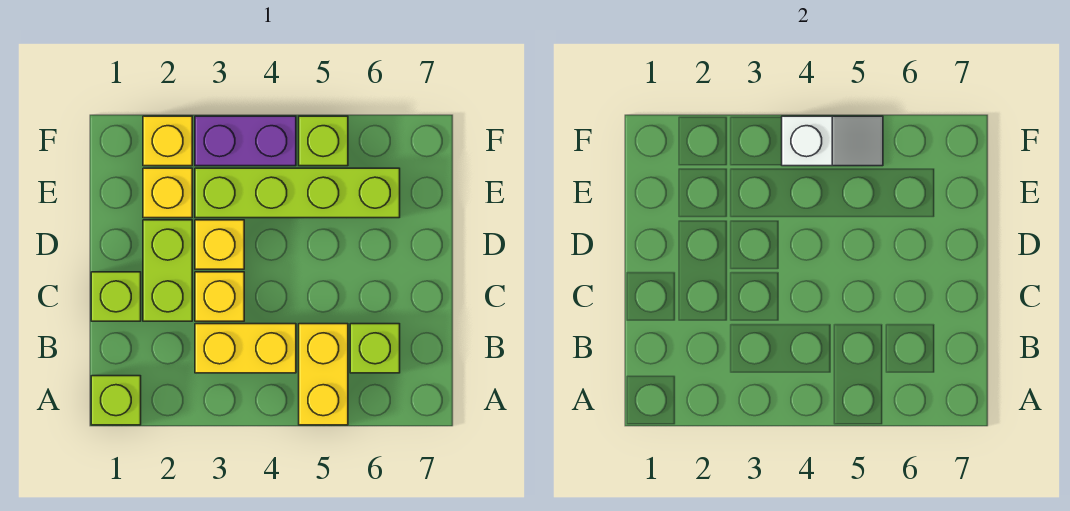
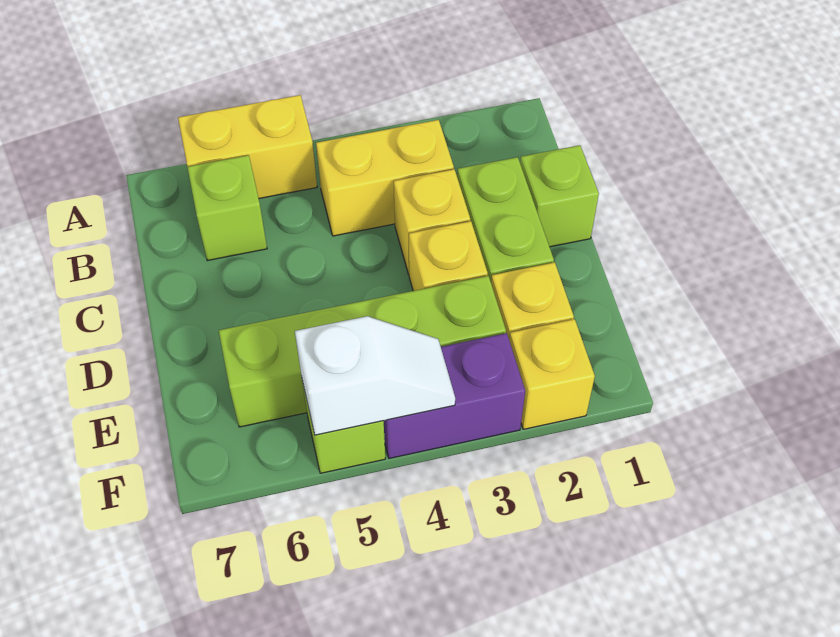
lime brick A1 level 1 -> none
yellow brick A5:B5 level 1 -> yellow brick A5:A6 level 1
white slope F4:F5 level 2 top 4 -> white slope F4:F5 level 2 top 5

